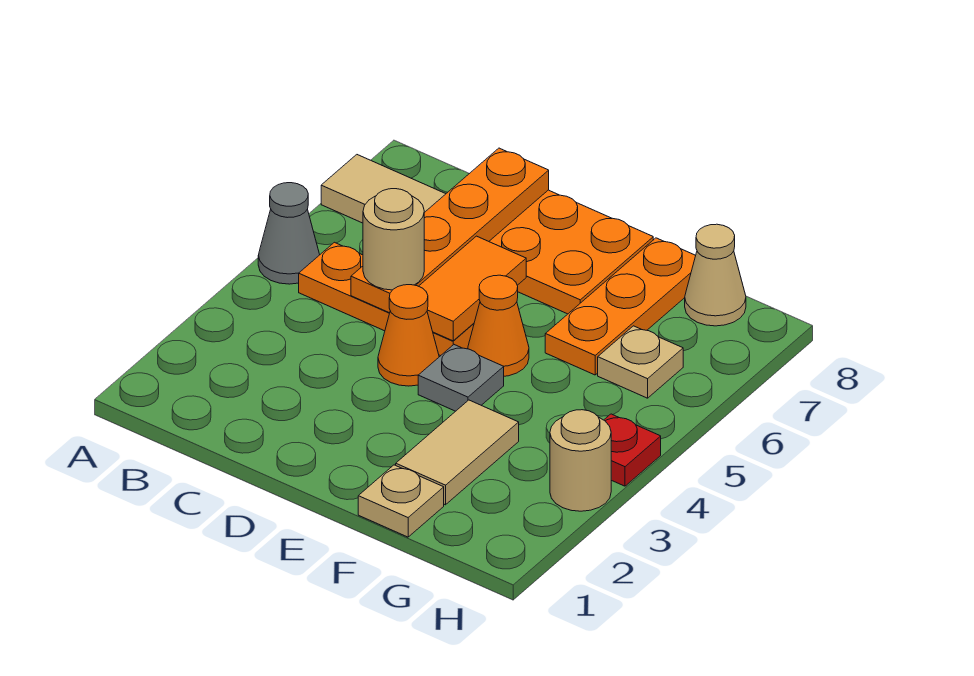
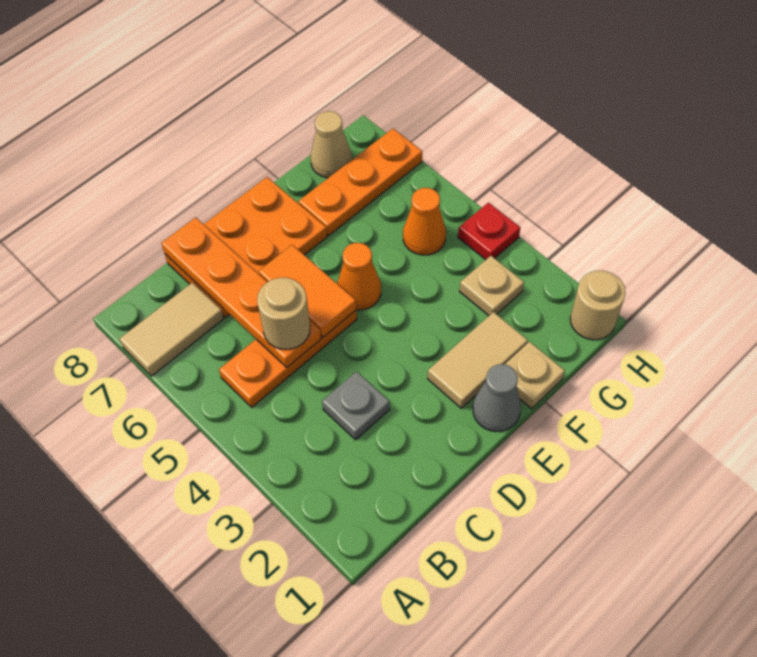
grey cone A5 level 1 -> grey cone E1 level 1
orange cone D4 level 1 -> orange cone G5 level 1
grey plate E4 level 1 -> grey plate C3 level 1
tan tile F2:F3 level 1 -> tan tile E2:F2 level 1
orange plate F6:F8 level 1 -> orange plate F7:H7 level 1
tan plate G6 level 1 -> tan plate G3 level 1
tan round brick H3 level 1 -> tan round brick H1 level 1

